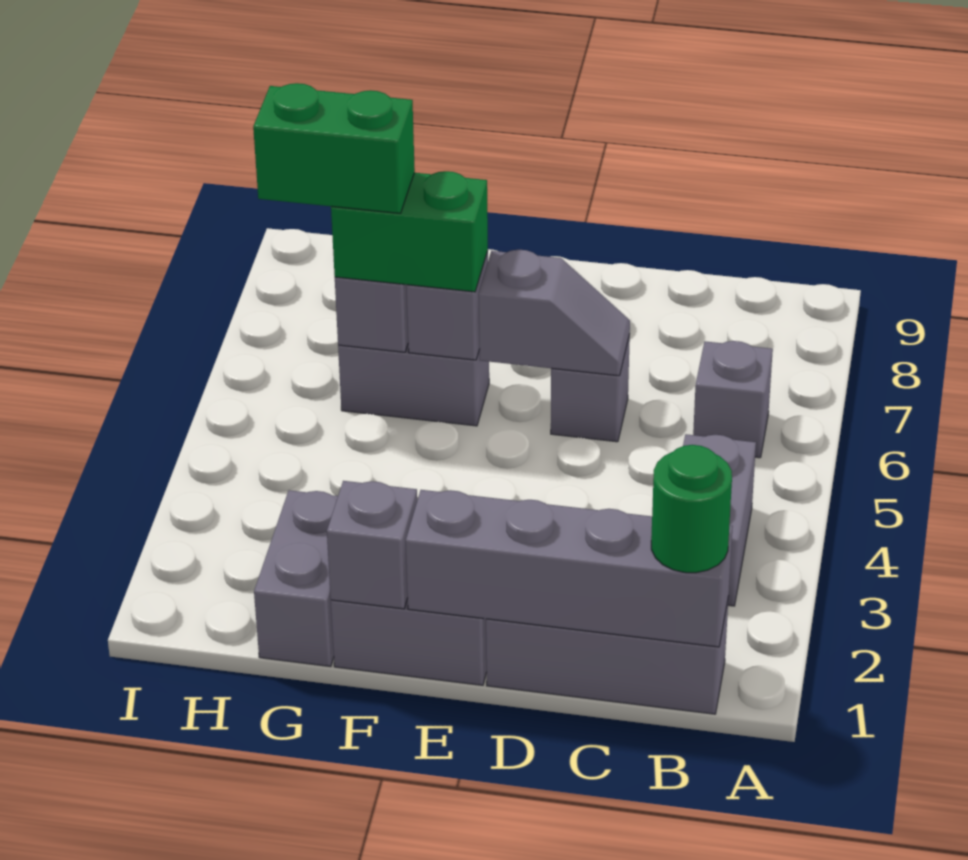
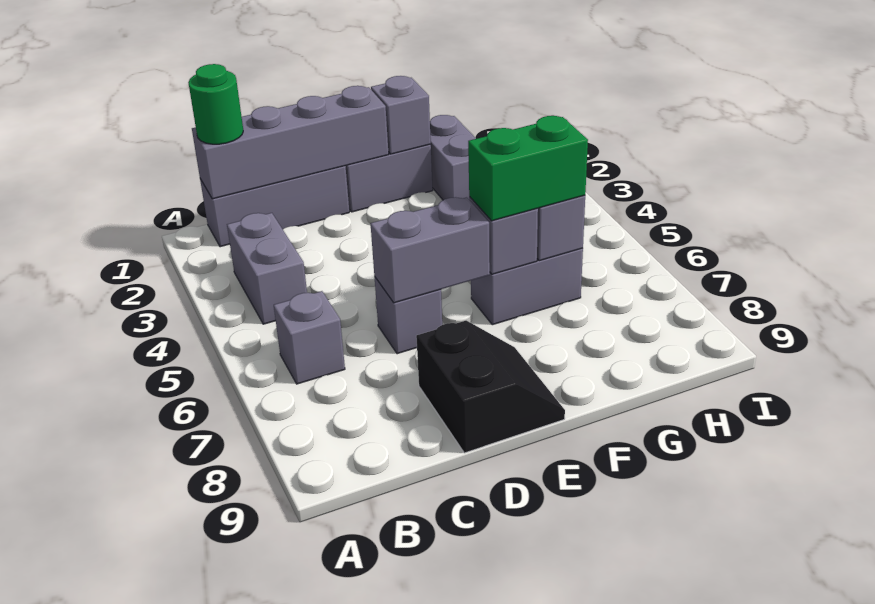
grey slope D6:E6 level 2 top E -> grey brick D6:E6 level 2
none -> black slope D8:E9 level 1 top D
green brick G6:H6 level 4 -> none

